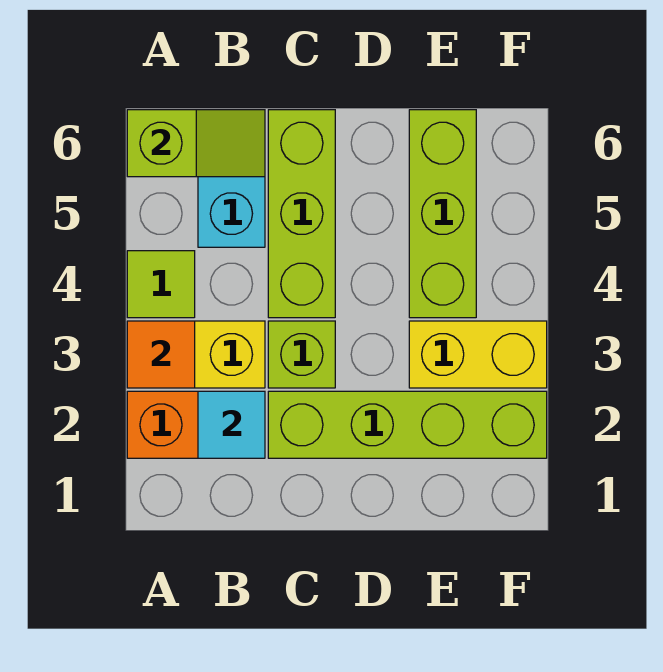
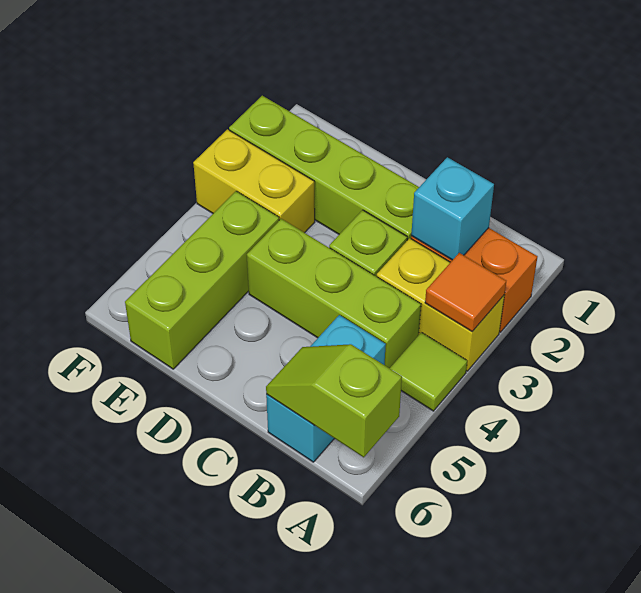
cyan tile B2 level 2 -> cyan brick B2 level 2
lime brick C4:C6 level 1 -> lime brick B4:D4 level 1

